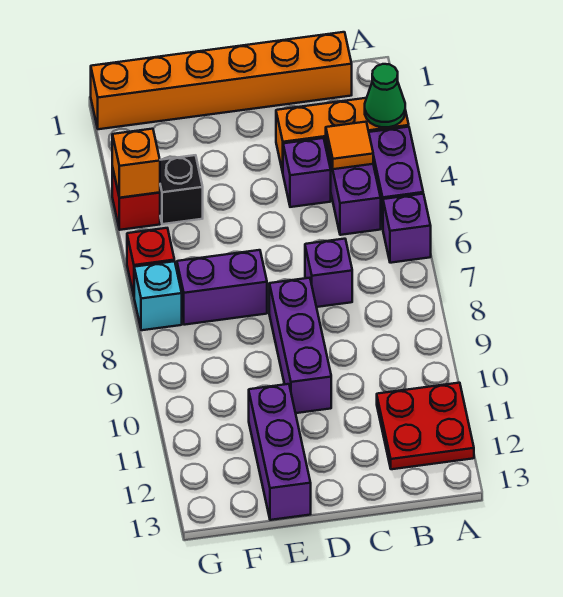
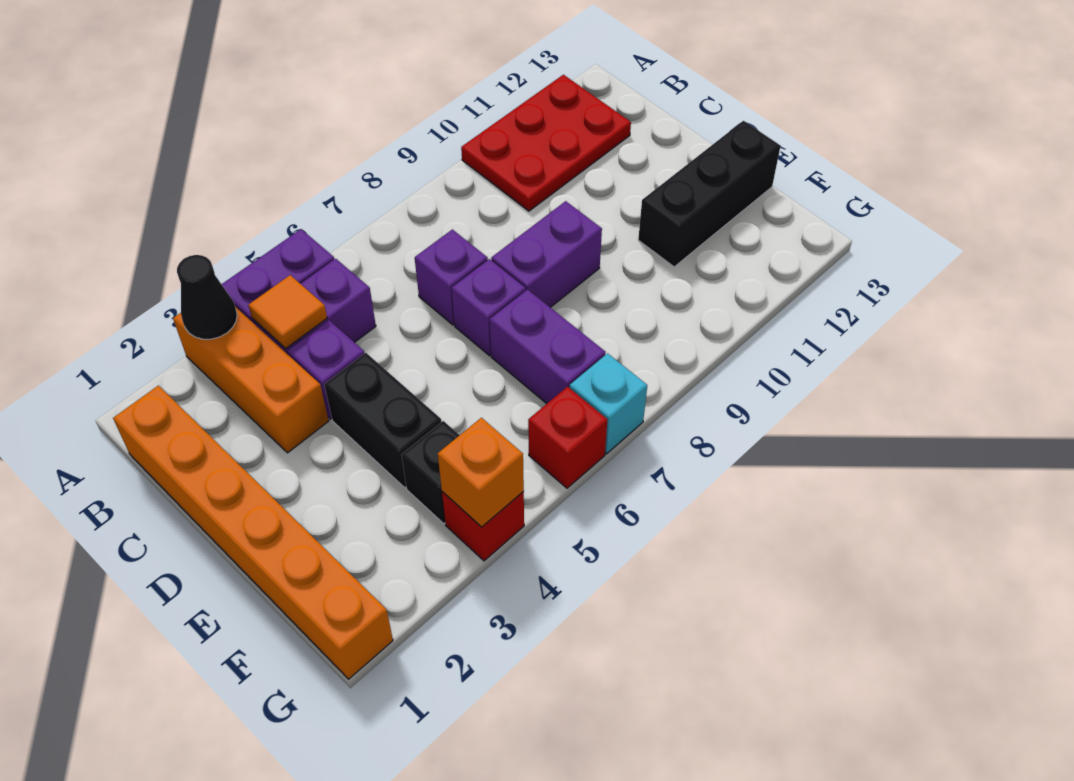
green cone A3 level 2 -> black cone A3 level 2
purple brick A6 level 1 -> purple brick D7 level 1
red plate A11:B12 level 1 -> red plate A10:B12 level 1
none -> black brick D4:E4 level 1
purple brick D8:D10 level 1 -> purple brick D8:D9 level 1
purple brick E11:E13 level 1 -> black brick E11:E13 level 1

